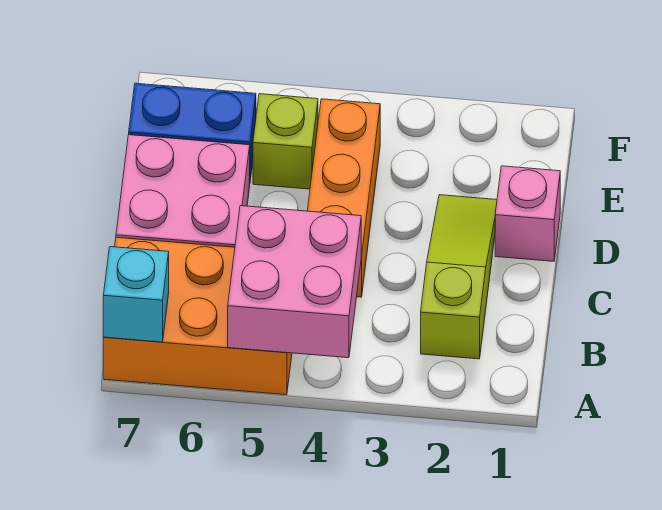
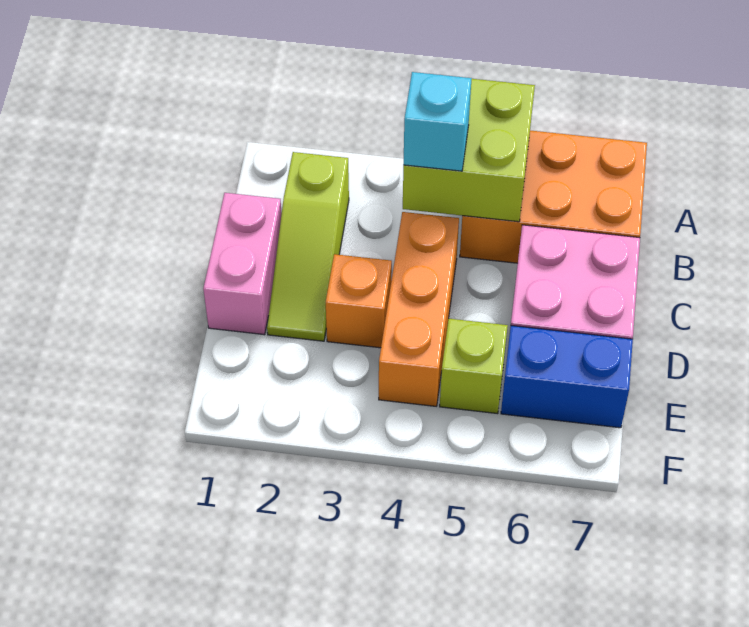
pink brick A4:B5 level 2 -> lime brick A4:B5 level 2
cyan brick A7 level 2 -> cyan brick B4 level 3
pink brick D1 level 1 -> pink brick C1:D1 level 1
none -> orange brick D3 level 1

